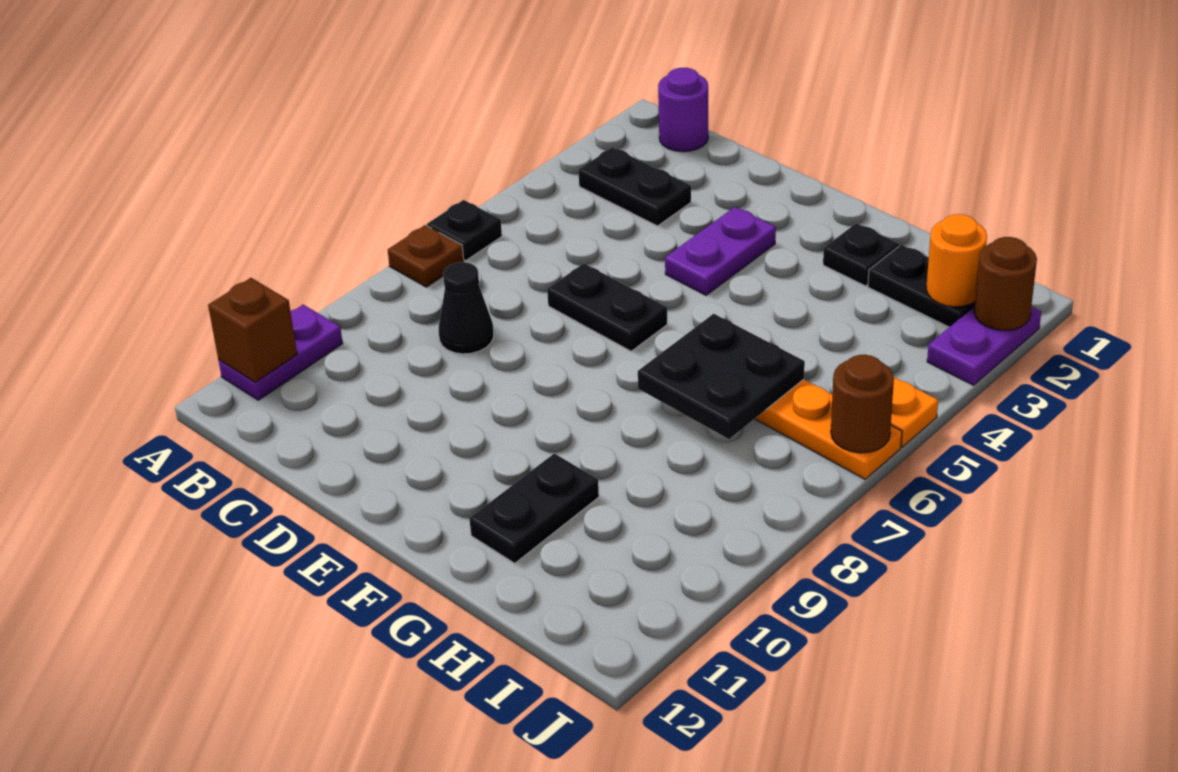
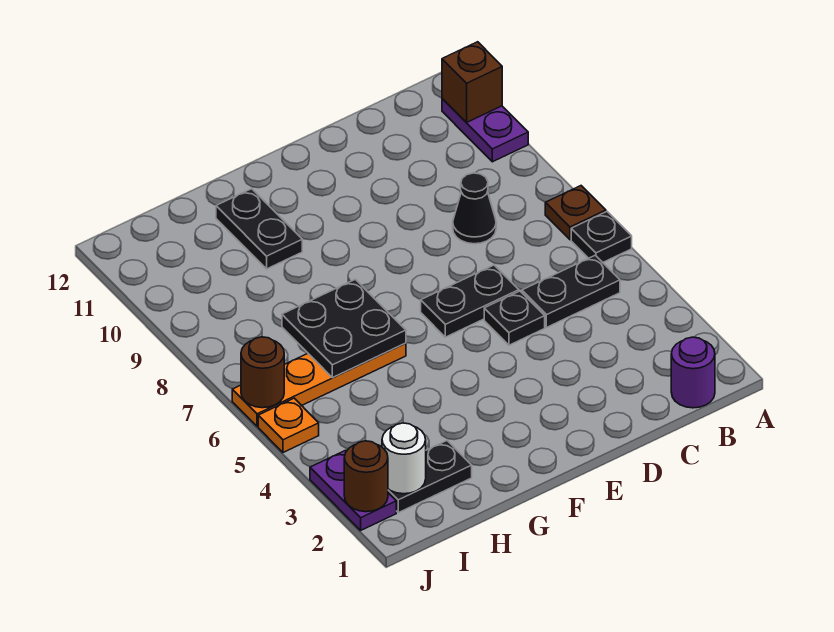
black plate B3:C3 level 1 -> black plate B5:C5 level 1
purple plate E3:E4 level 1 -> none
black plate G2 level 1 -> black plate D5 level 1
orange round brick I2 level 2 -> white round brick I2 level 2

